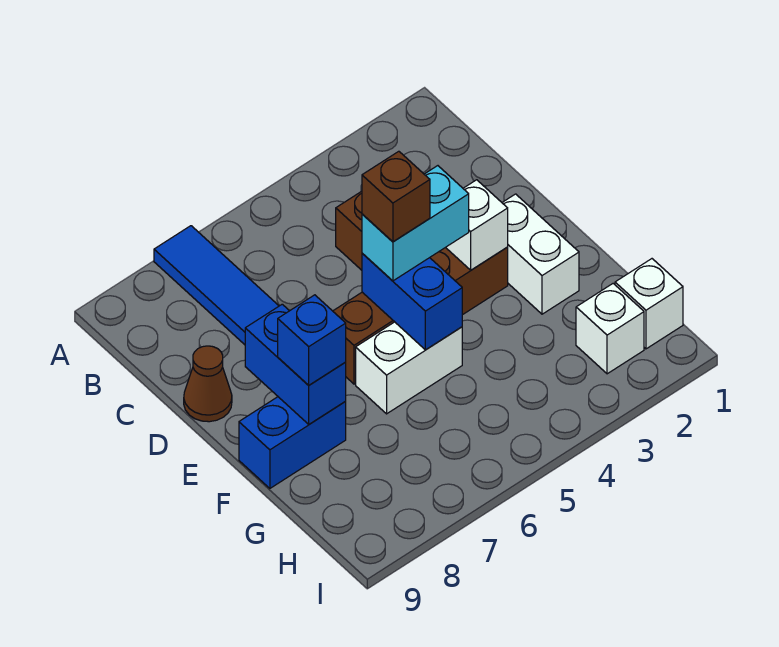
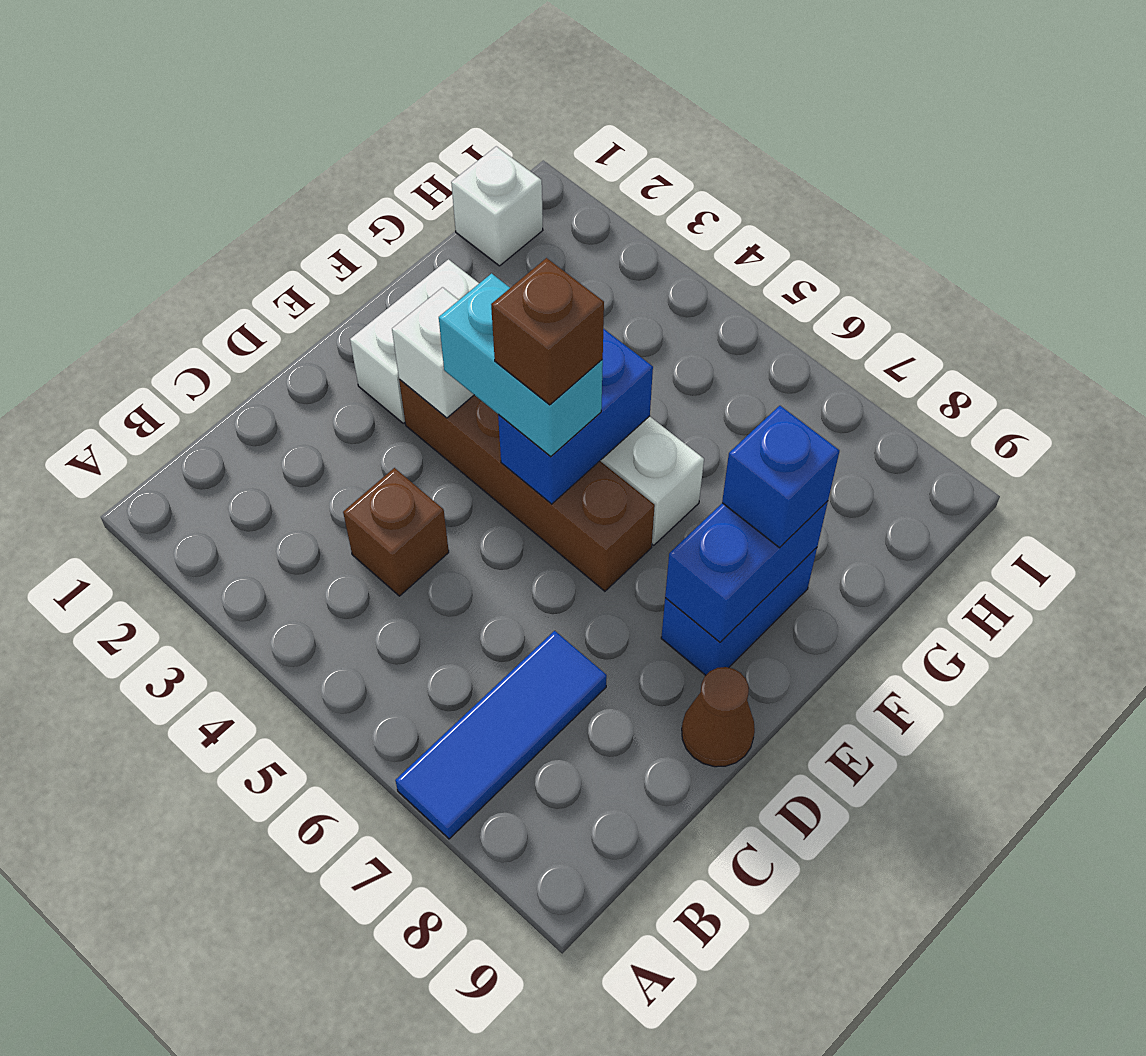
blue brick F8:F9 level 1 -> blue brick E8:F8 level 1
white brick H2 level 1 -> none

